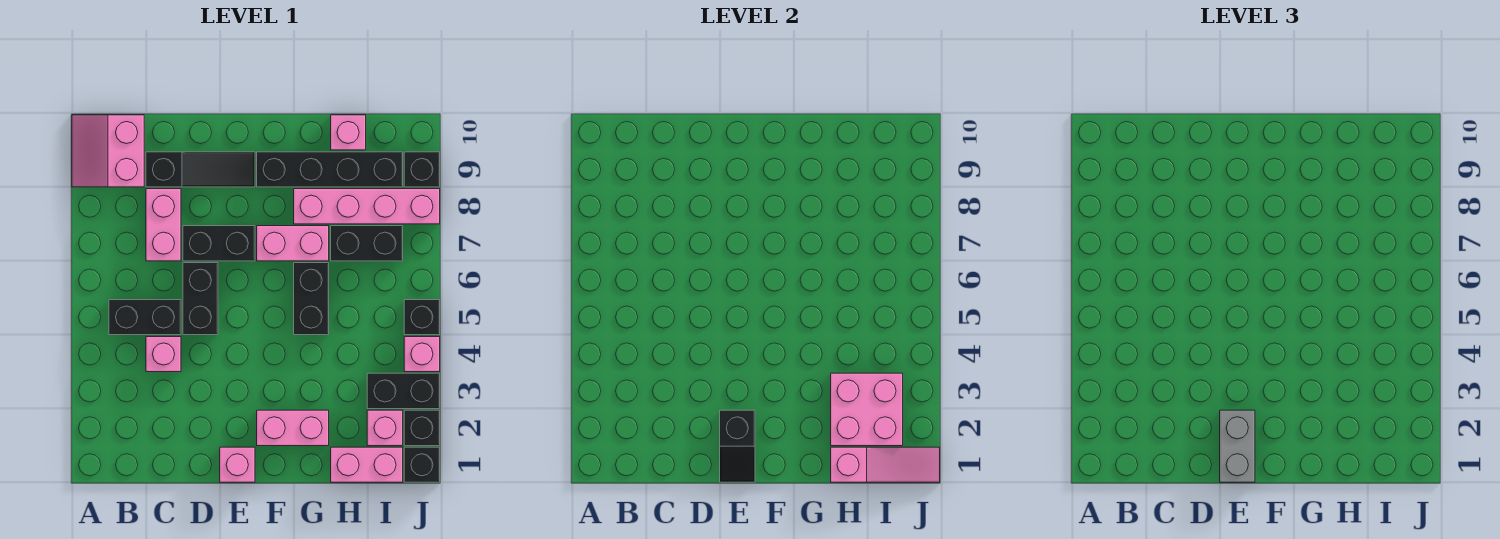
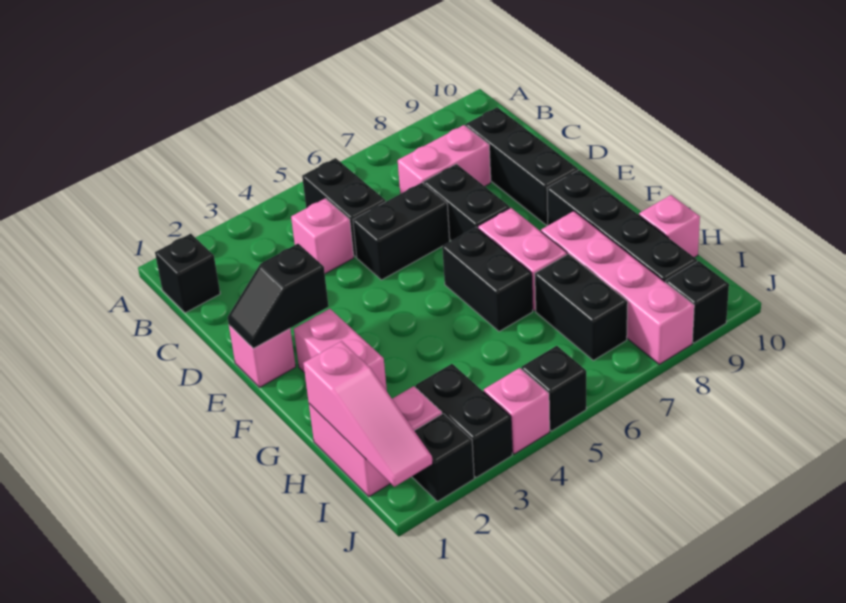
pink slope A9:B10 level 1 top B -> none
black slope C9:E9 level 1 top C -> black brick C9:E9 level 1
grey brick E1:E2 level 3 -> none
black brick G5:G6 level 1 -> black brick F6:G6 level 1
pink brick H2:I3 level 2 -> none
black brick J1 level 1 -> black brick B1 level 1

